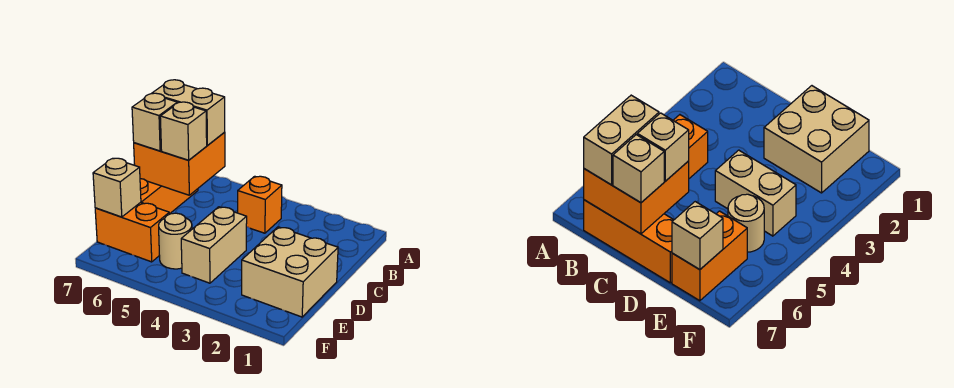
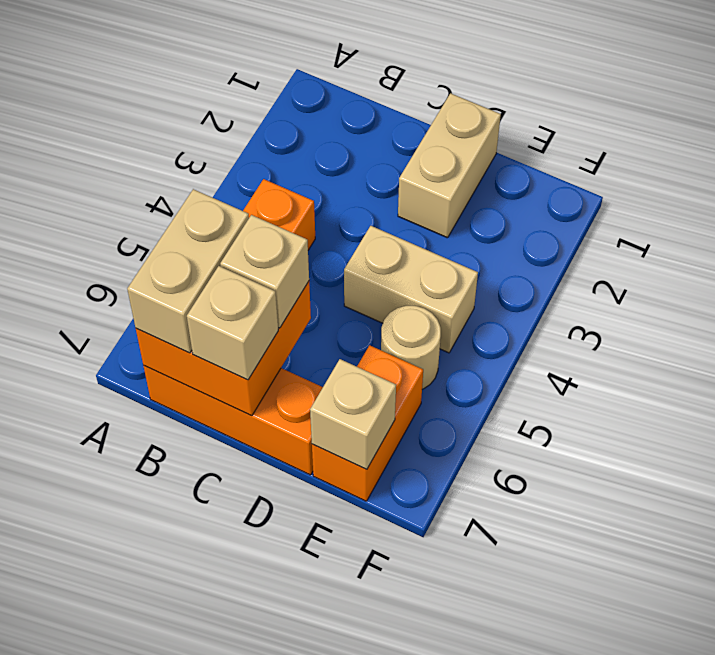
tan brick D1:E2 level 1 -> tan brick D1:D2 level 1

